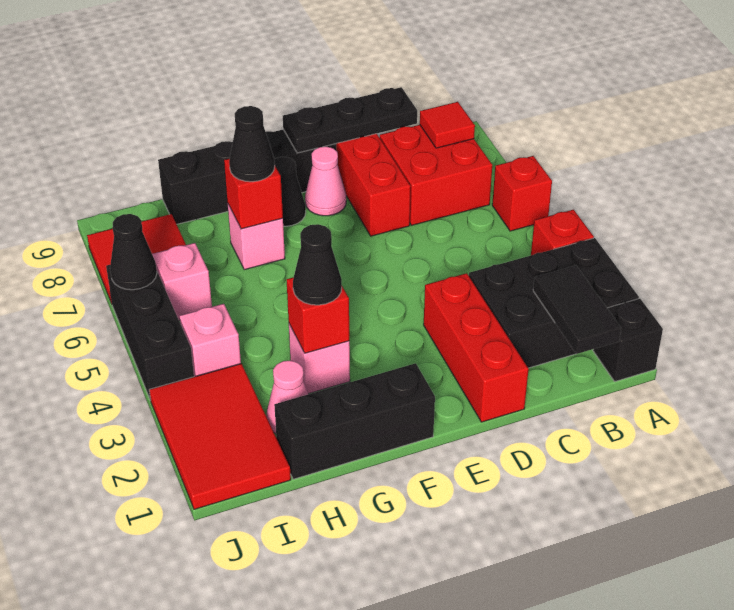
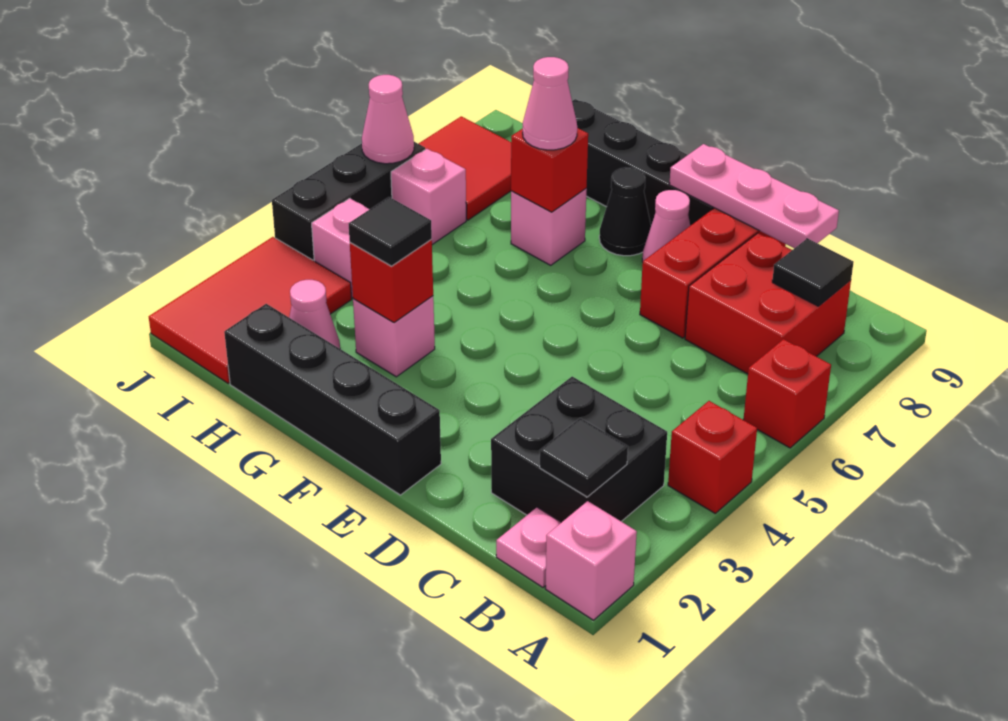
black brick A1 level 1 -> pink brick A1 level 1
black brick A2:C3 level 1 -> black brick B2:C3 level 1
none -> pink plate B1 level 1
black tile B1:B2 level 2 -> black tile B2 level 2
red tile B8 level 2 -> black tile B8 level 2
black plate C9:E9 level 2 -> pink plate C9:E9 level 2
red brick D1:D3 level 1 -> none
black brick F1:H1 level 1 -> black brick E1:H1 level 1
black cone G3 level 3 -> black tile G3 level 3
black cone G7 level 3 -> pink cone G7 level 3
black cone J6 level 2 -> pink cone J6 level 2

